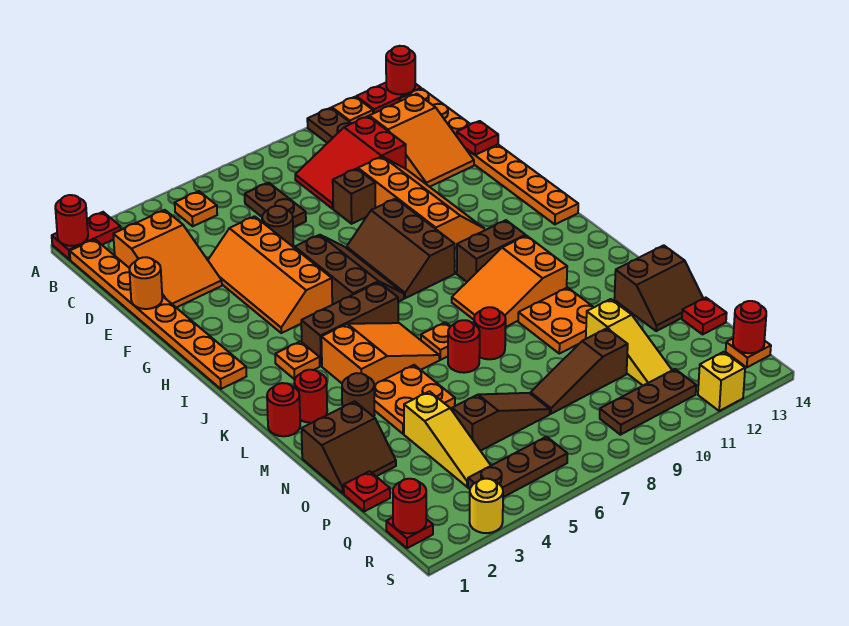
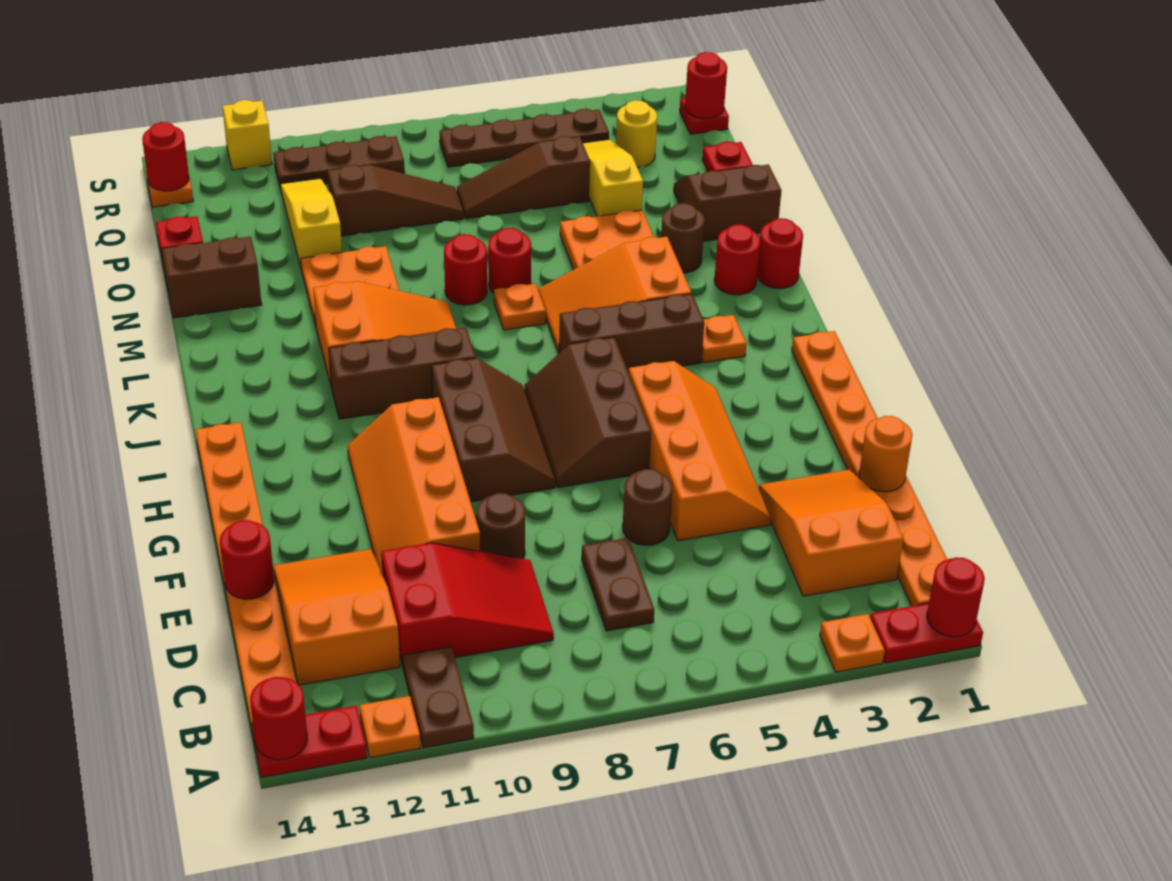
orange plate B5 level 1 -> orange plate A3 level 1
brown brick E9 level 1 -> brown round brick E9 level 1
red plate E14 level 2 -> red round brick E14 level 2
brown brick J10:J11 level 1 -> brown brick J9:J11 level 1
brown plate R4:R6 level 1 -> brown plate R4:R7 level 1
yellow round brick S3 level 1 -> yellow round brick Q3 level 1

